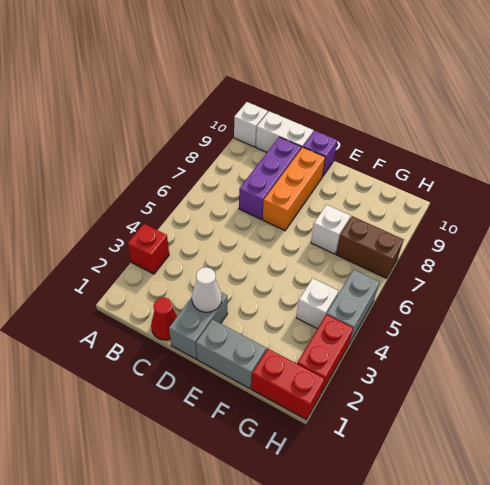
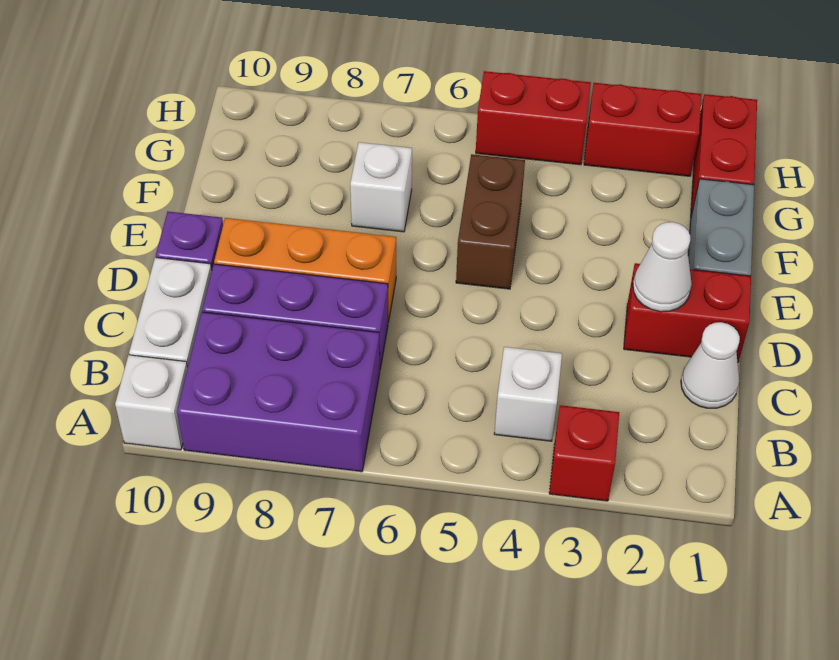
none -> purple brick A7:B9 level 1
red cone C1 level 1 -> white cone C1 level 1
grey brick D1:D2 level 1 -> red brick D1:D2 level 1
white brick G4 level 1 -> white brick B4 level 1
brown brick G7:H7 level 1 -> brown brick E5:F5 level 1
grey brick H4:H5 level 1 -> red brick H4:H5 level 1

